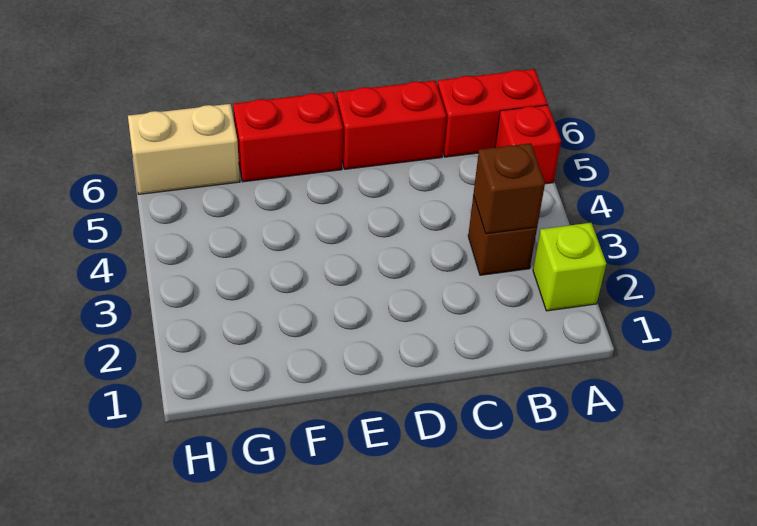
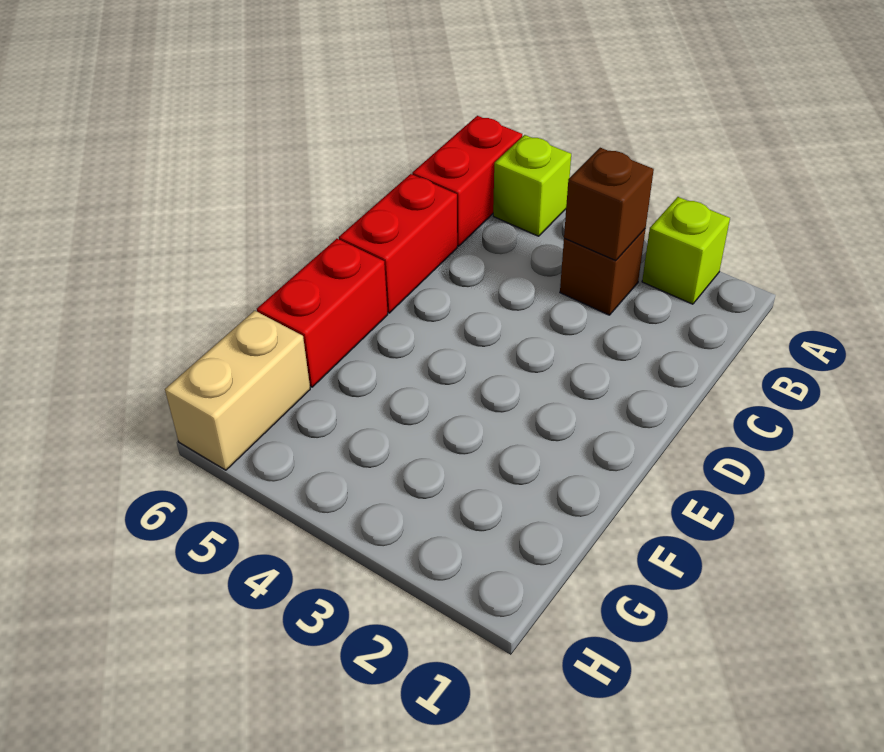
red brick A5 level 1 -> lime brick A5 level 1

